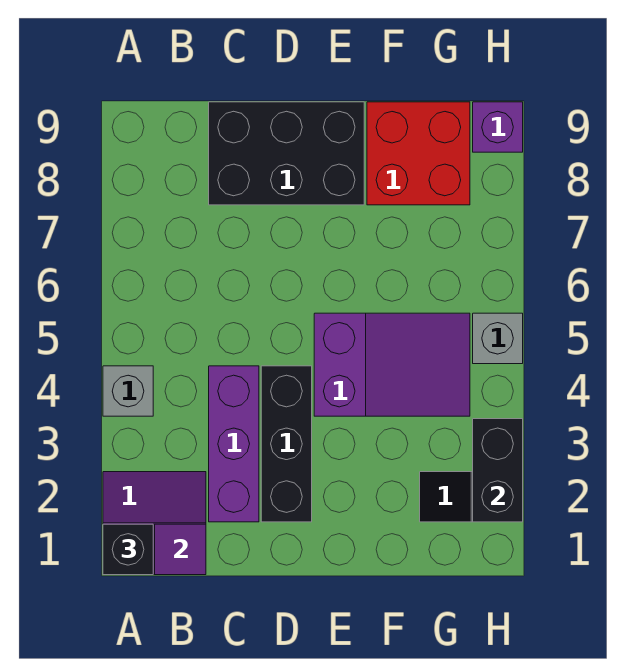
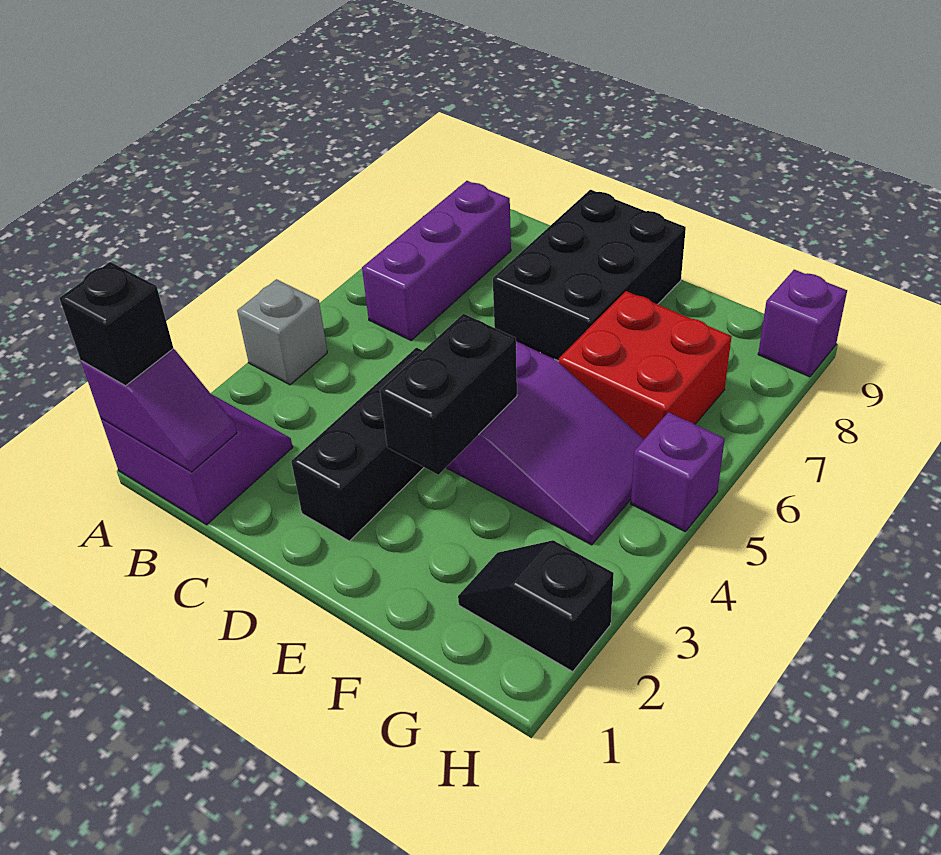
purple brick C2:C4 level 1 -> purple brick B6:B8 level 1
black brick C8:E9 level 1 -> black brick D7:E9 level 1
red brick F8:G9 level 1 -> red brick F6:G7 level 1
black brick H2:H3 level 2 -> black brick E3:E4 level 2
grey brick H5 level 1 -> purple brick H5 level 1

